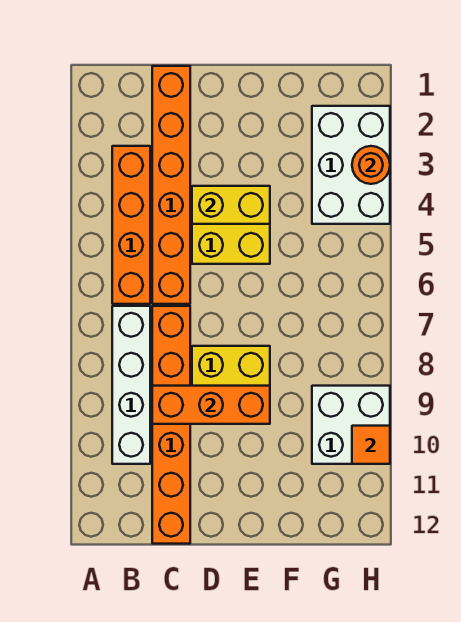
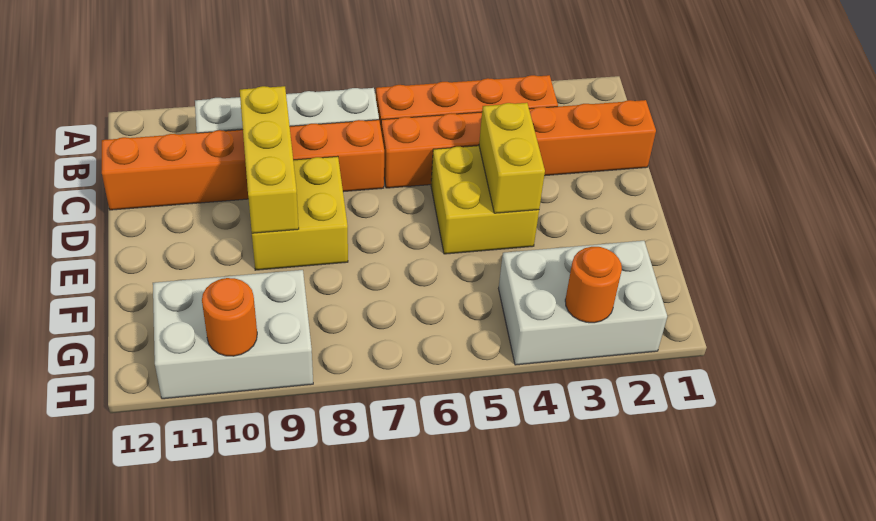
orange brick C9:E9 level 2 -> yellow brick C9:E9 level 2
white brick G9:H10 level 1 -> white brick G9:H11 level 1
orange tile H10 level 2 -> orange round brick H10 level 2

